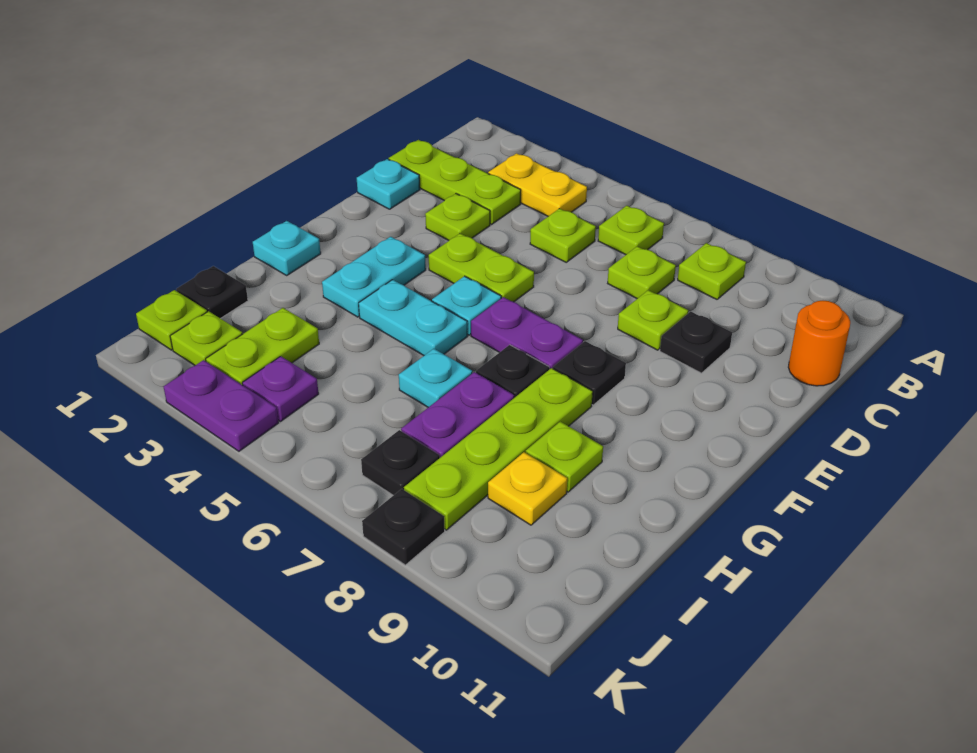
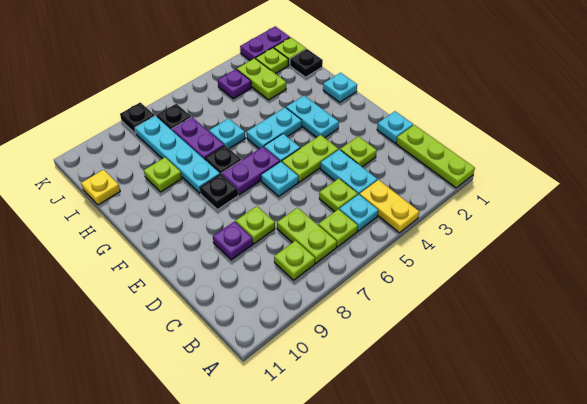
yellow plate B3:B4 level 1 -> yellow plate A4:B4 level 1
none -> cyan plate B5 level 1
lime plate C1:C3 level 1 -> lime plate A1:C1 level 1
none -> cyan plate C4:D4 level 1
lime plate C7 level 1 -> lime plate B7:C7 level 1
orange round brick C11 level 1 -> none
black plate D9 level 1 -> purple plate D9 level 1
none -> cyan plate E6 level 1
lime plate G8:J8 level 1 -> cyan plate G8:J8 level 1
yellow plate I9 level 1 -> yellow plate I11 level 1
purple plate K3:K4 level 1 -> purple plate K1:K2 level 1

